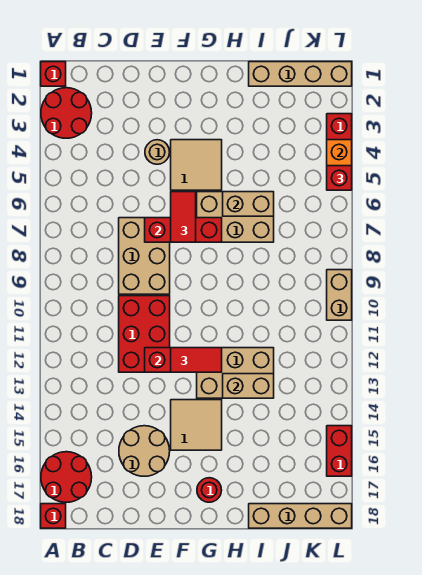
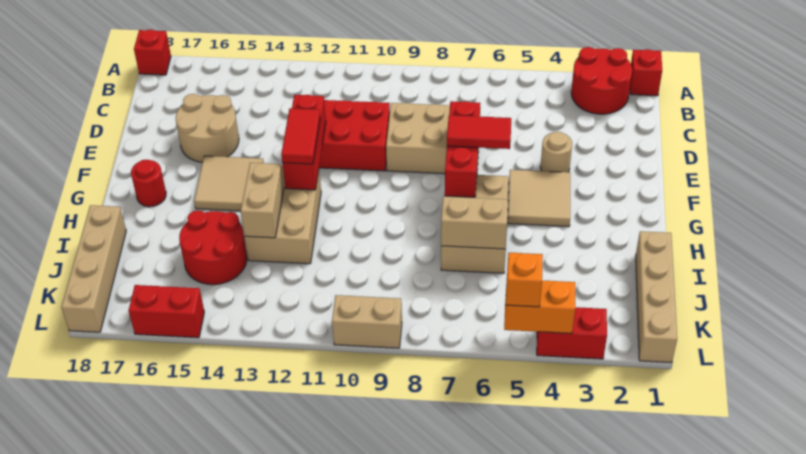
red round brick A16:B17 level 1 -> red round brick I14:J15 level 1
tan brick H6:I6 level 2 -> tan brick I6:I7 level 2
red brick L5 level 3 -> orange brick L5 level 3

